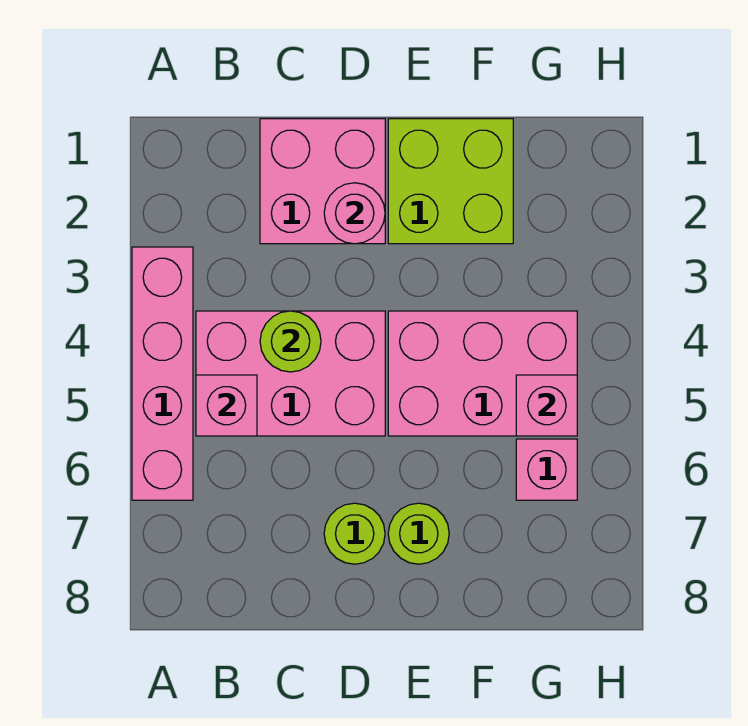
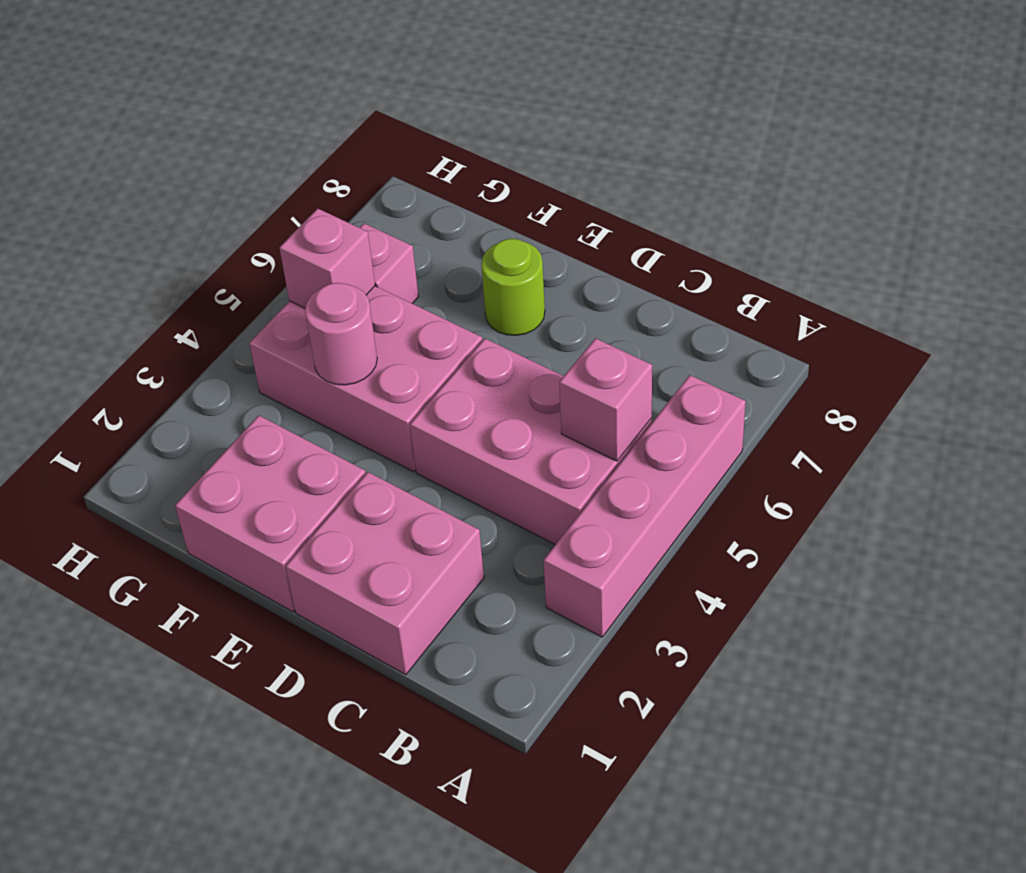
lime round brick C4 level 2 -> none
pink round brick D2 level 2 -> pink round brick F4 level 2
lime round brick D7 level 1 -> none
lime brick E1:F2 level 1 -> pink brick E1:F2 level 1

